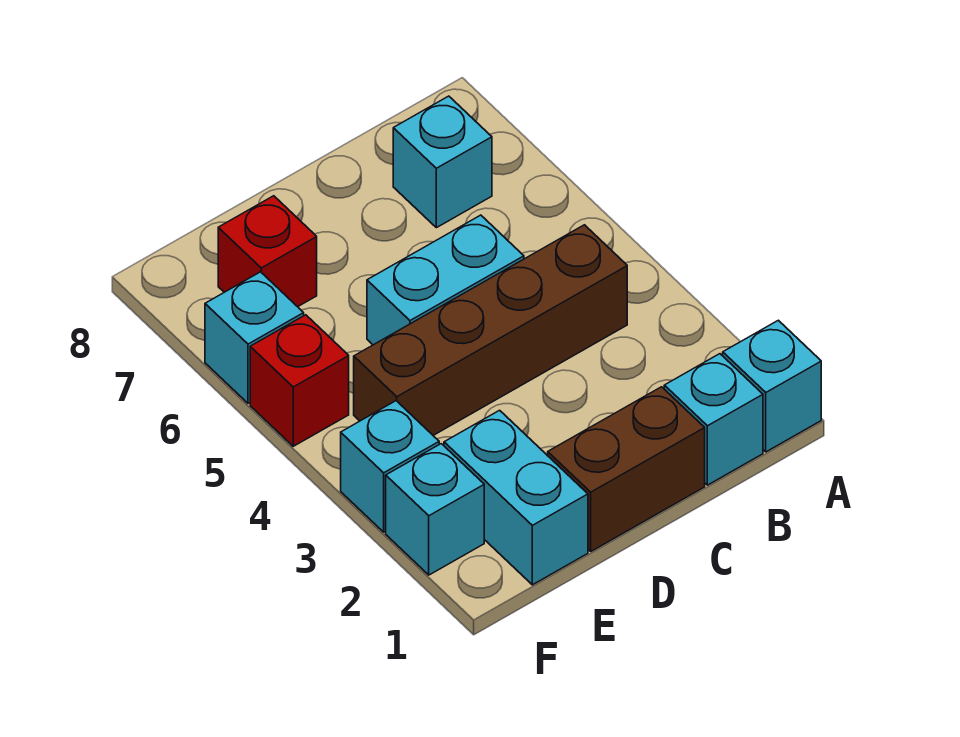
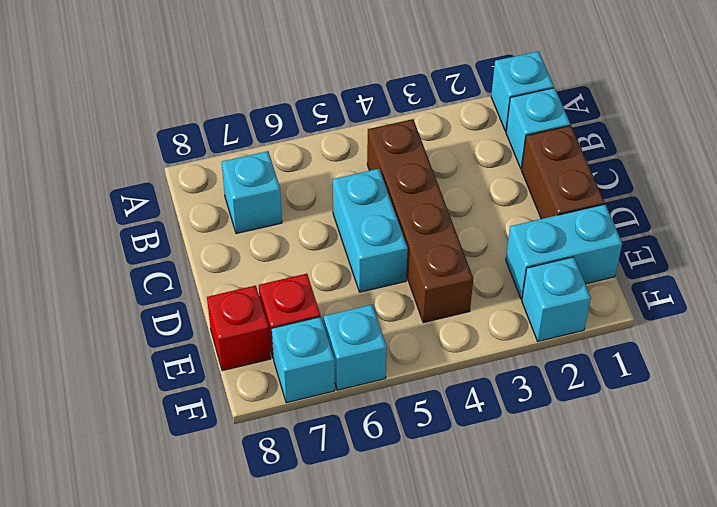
cyan brick F3 level 1 -> cyan brick F7 level 1
red brick F5 level 1 -> red brick E8 level 1

